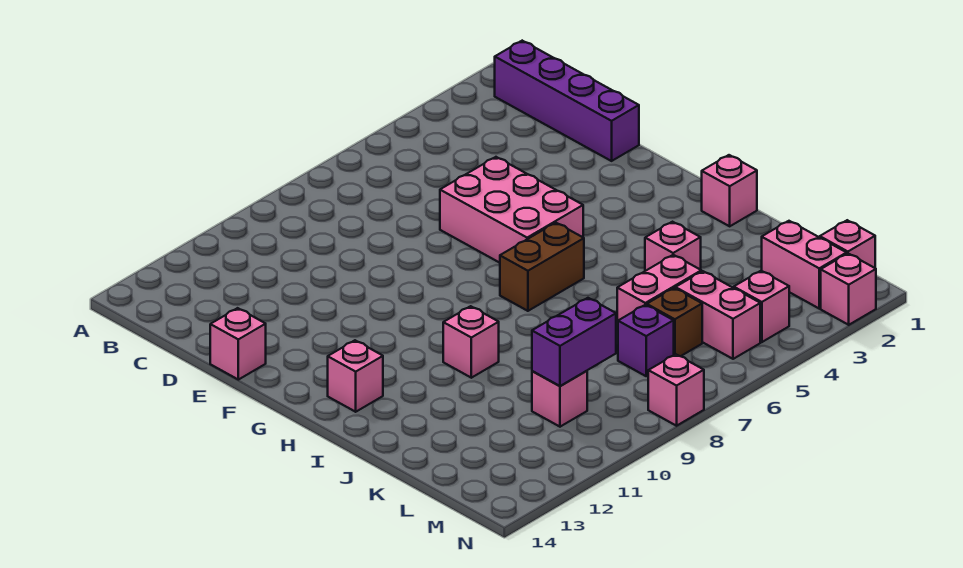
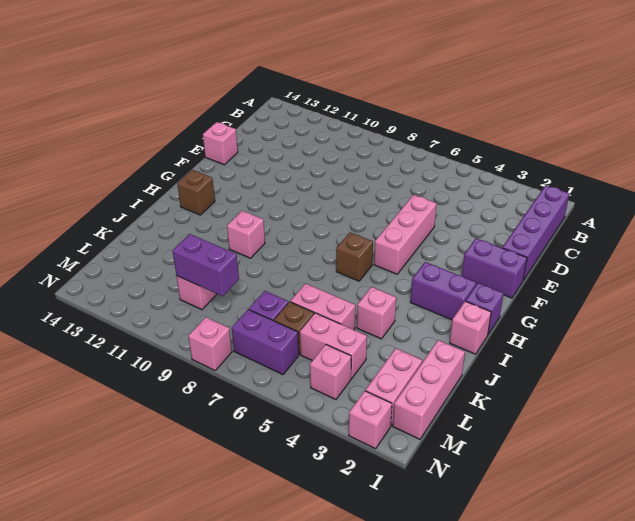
pink brick E5:G6 level 1 -> pink brick E5:G5 level 1
none -> purple brick F1:F2 level 1
none -> purple brick H1 level 1
none -> purple brick H2:H3 level 1
brown brick H6:H7 level 1 -> brown brick H6 level 1
pink brick H13 level 1 -> brown brick H13 level 1
pink brick L5:M5 level 1 -> pink brick L4:L5 level 1
pink brick M1 level 1 -> pink brick K1:M1 level 1
none -> purple brick M6:M7 level 1

